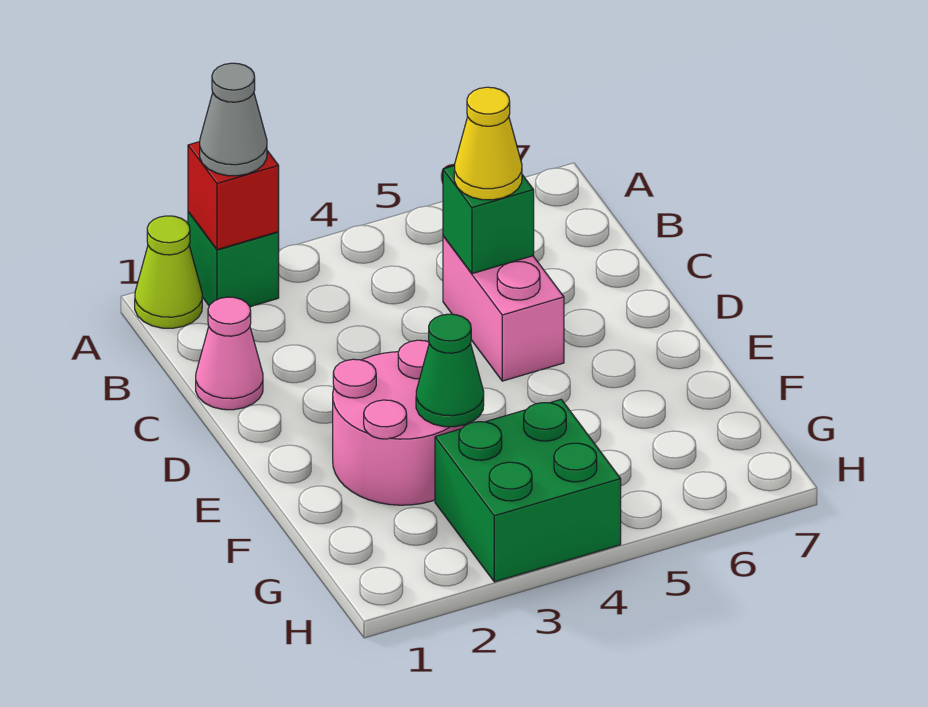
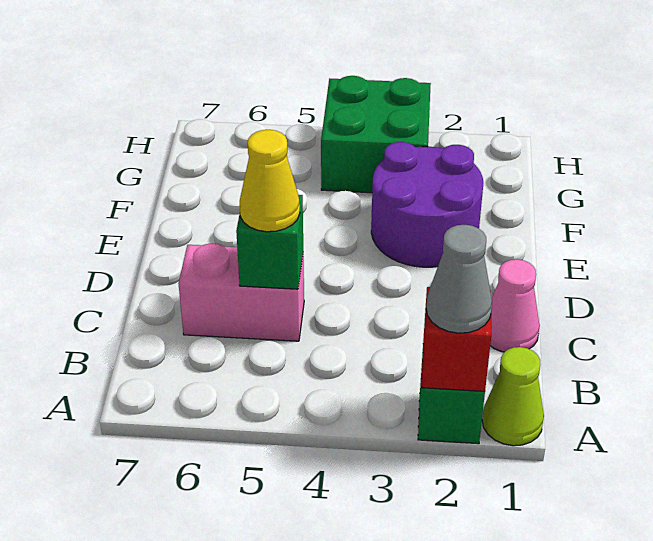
pink brick C5:D5 level 1 -> pink brick C5:C6 level 1
pink round brick E2:F3 level 1 -> purple round brick E2:F3 level 1
green cone F3 level 2 -> none

